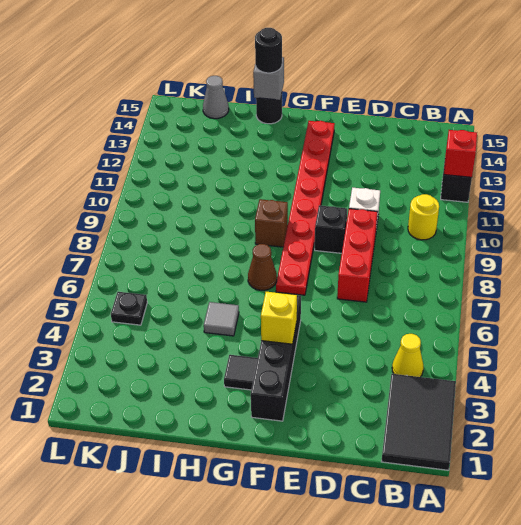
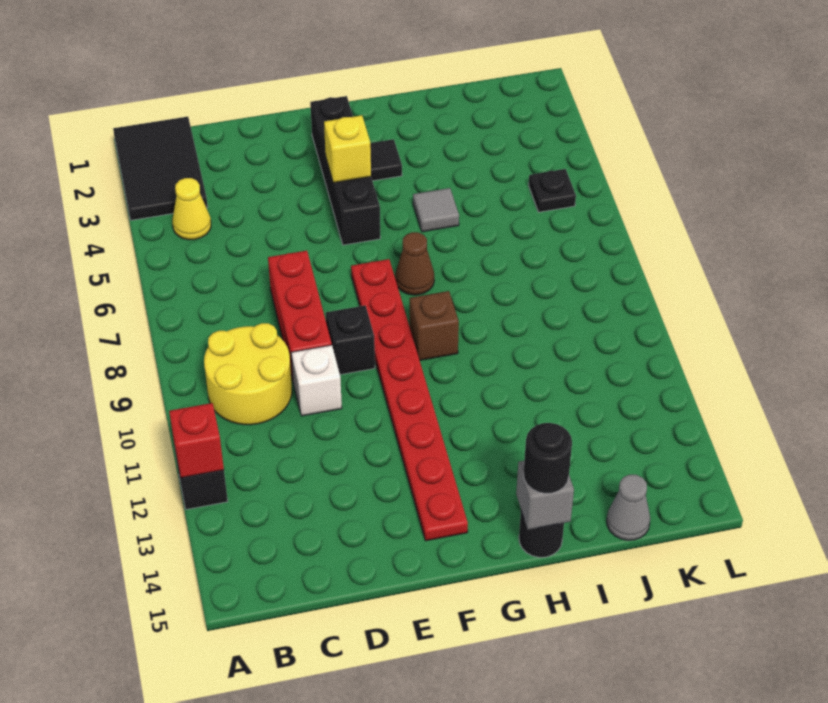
yellow round brick B10 level 1 -> yellow round brick B9:C10 level 1

